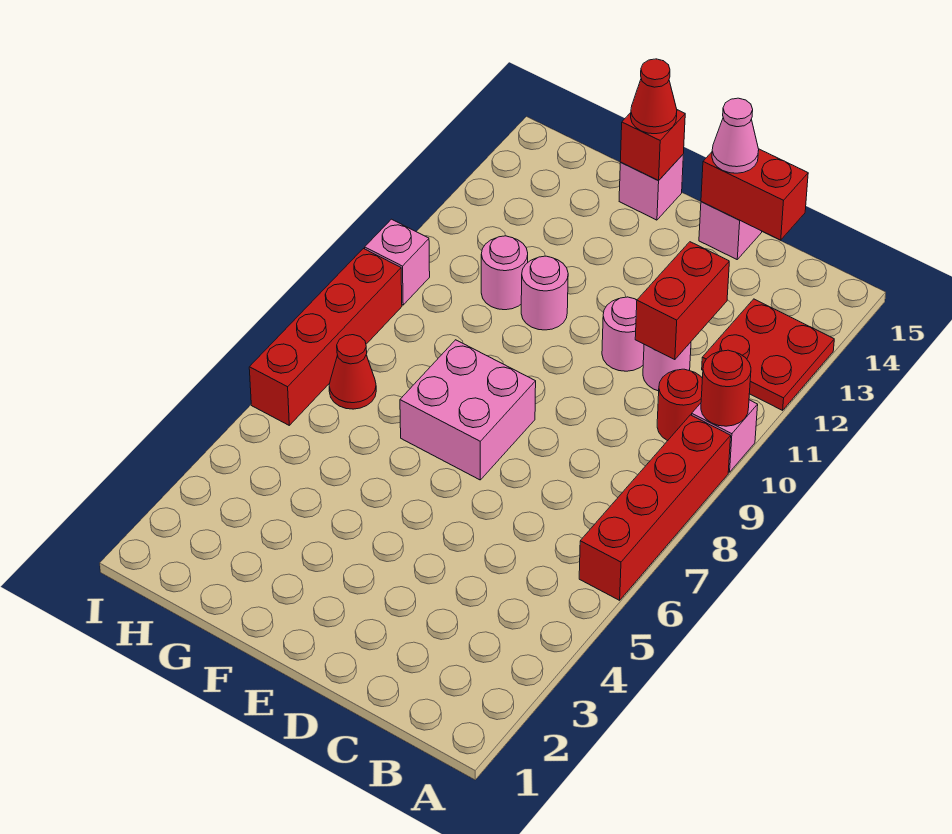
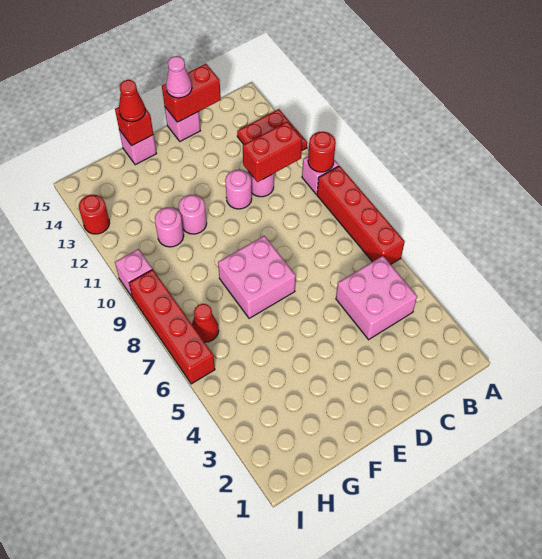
none -> pink brick B4:C5 level 1
red round brick B10 level 1 -> red round brick I13 level 1
red brick C11:C12 level 2 -> red brick B11:C11 level 2

